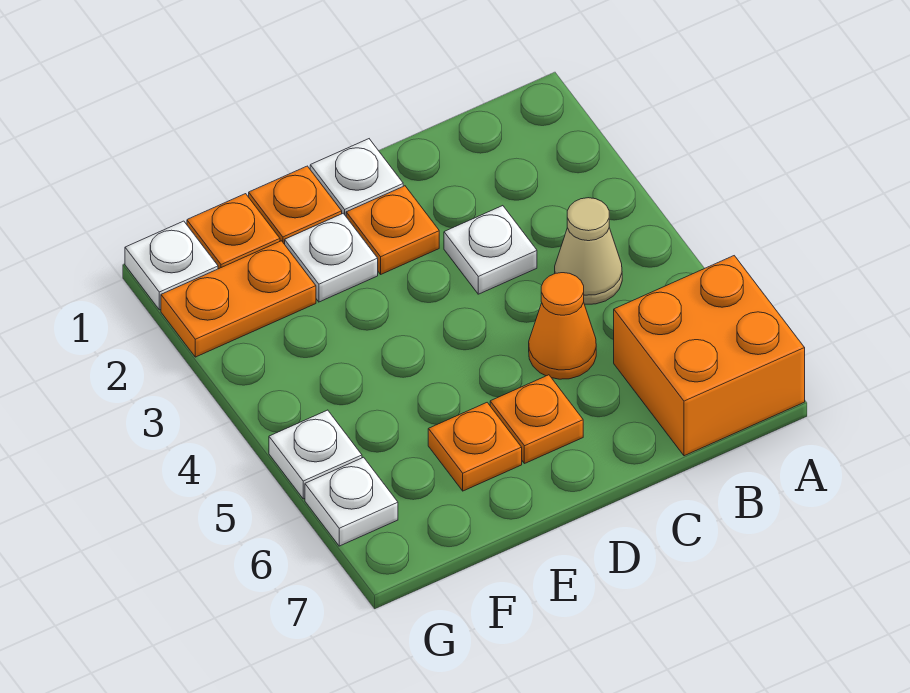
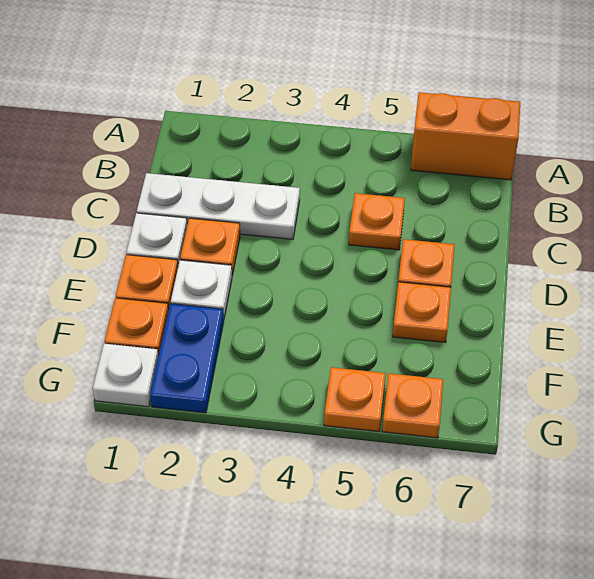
orange brick A6:B7 level 1 -> orange brick A6:A7 level 1
tan cone B4 level 1 -> none
white plate C3 level 1 -> white plate C1:C3 level 1
orange cone C5 level 1 -> orange plate C5 level 1
orange plate F2:G2 level 1 -> blue plate F2:G2 level 1
white plate G5 level 1 -> orange plate G5 level 1
white plate G6 level 1 -> orange plate G6 level 1

